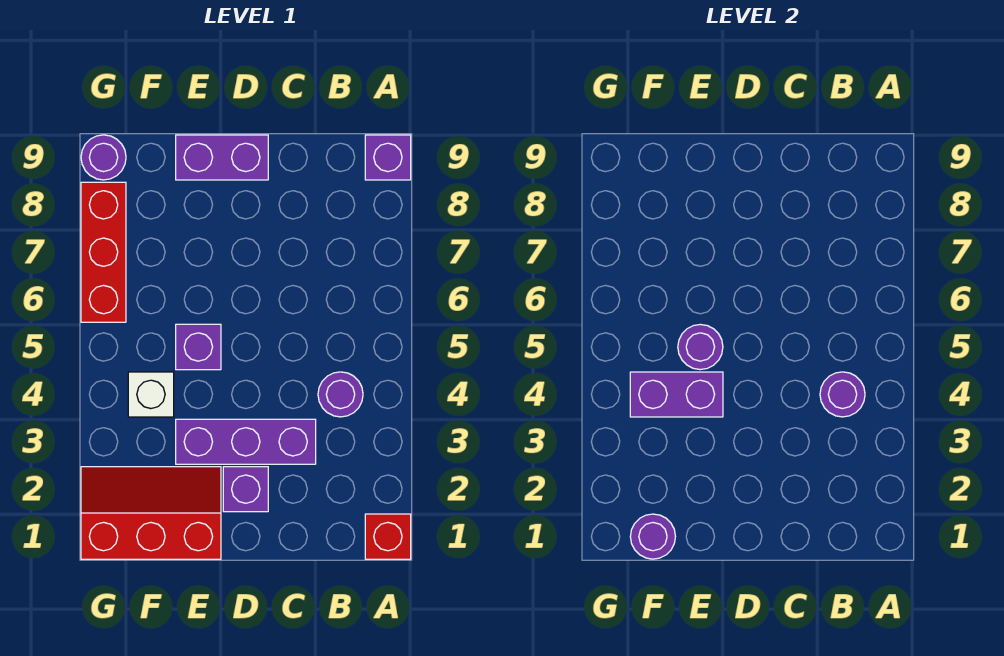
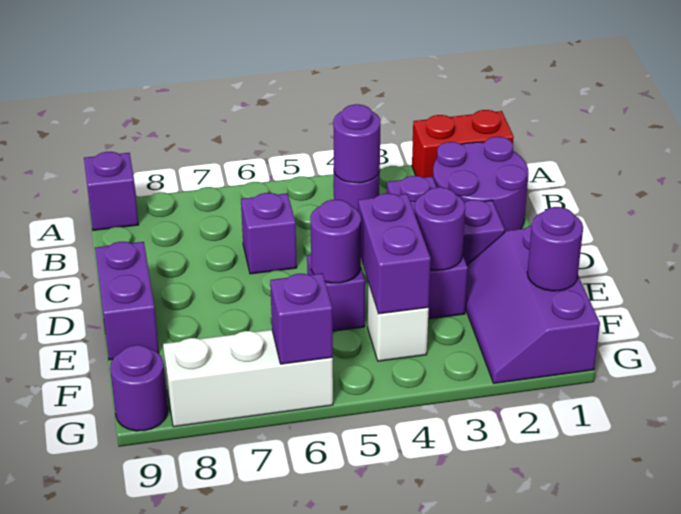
red brick A1 level 1 -> red brick A1:A2 level 1
none -> purple round brick B1:C2 level 1
none -> purple brick C6 level 1
red slope E1:G2 level 1 top 1 -> purple slope E1:G2 level 1 top 1
none -> purple round brick E3 level 2
red brick G6:G8 level 1 -> white brick G6:G8 level 1
none -> purple brick G6 level 2

